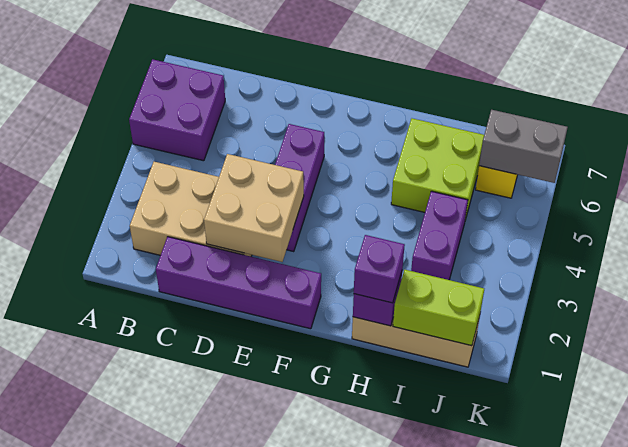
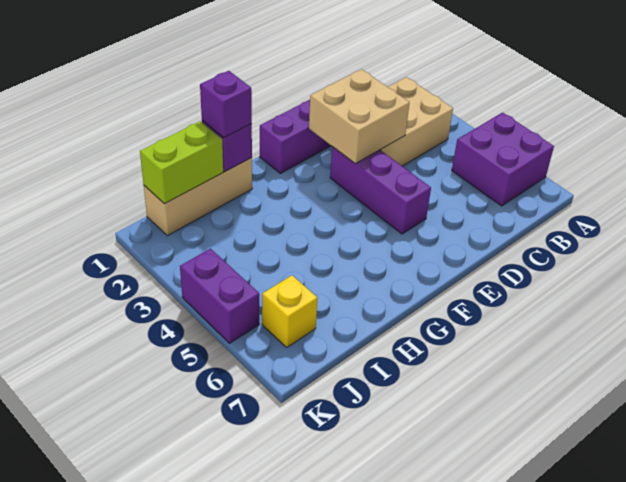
lime brick H5:I6 level 1 -> none
purple brick I3:I4 level 1 -> purple brick K4:K5 level 1
grey brick J6:K6 level 2 -> none

